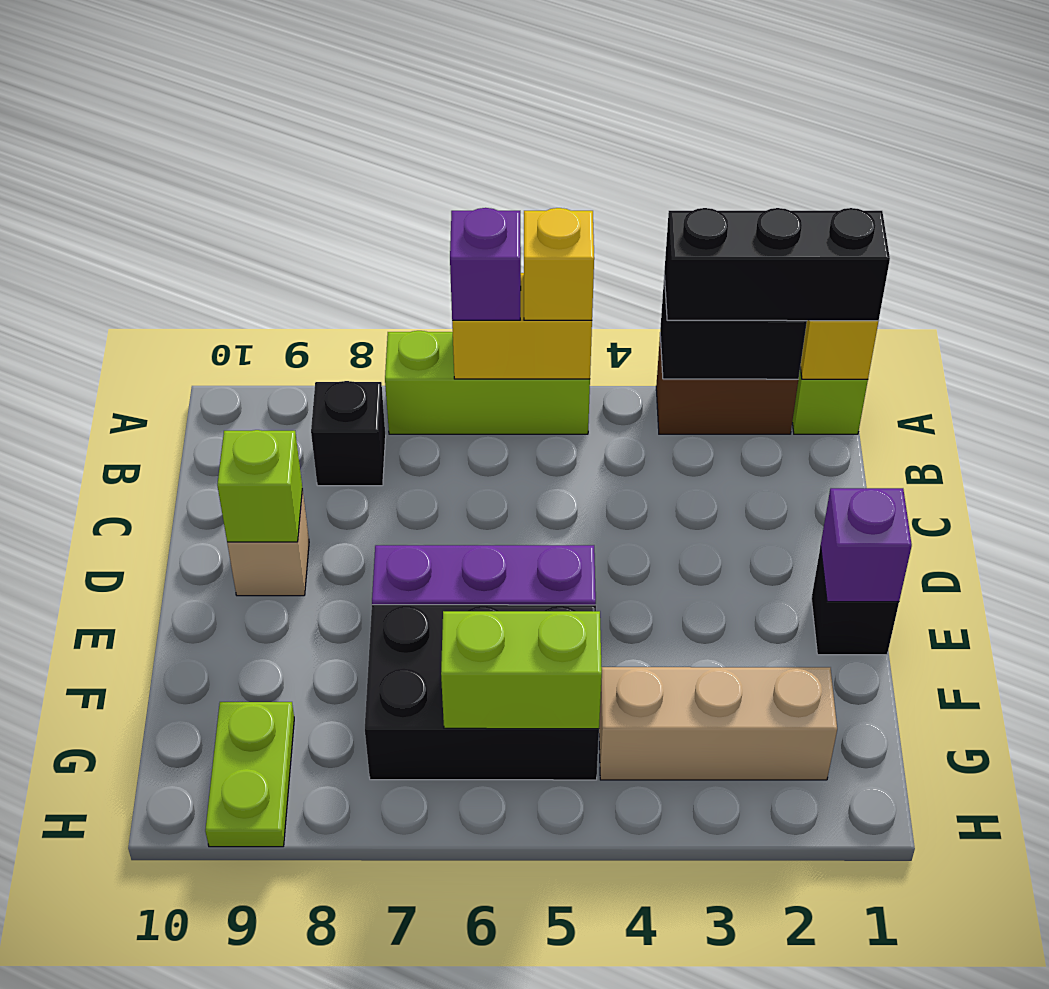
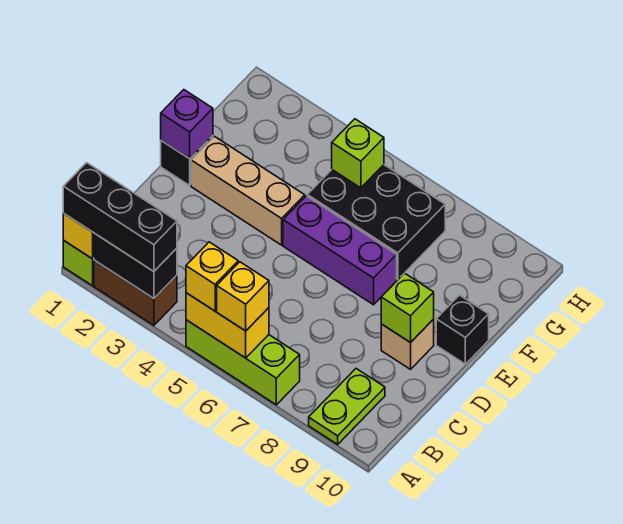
purple brick A6 level 3 -> yellow brick A6 level 3
black brick B8 level 1 -> black brick E10 level 1
tan brick G2:G4 level 1 -> tan brick E2:E4 level 1
lime brick G5:G6 level 2 -> lime brick G5 level 2
lime plate G9:H9 level 1 -> lime plate A9:B9 level 1

